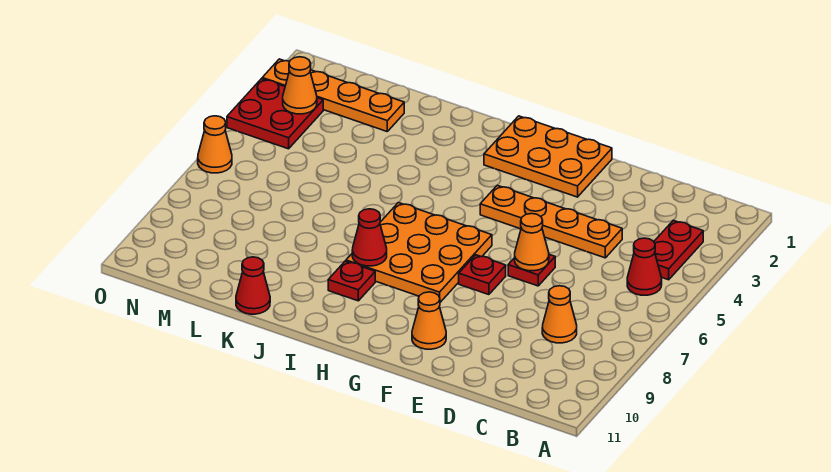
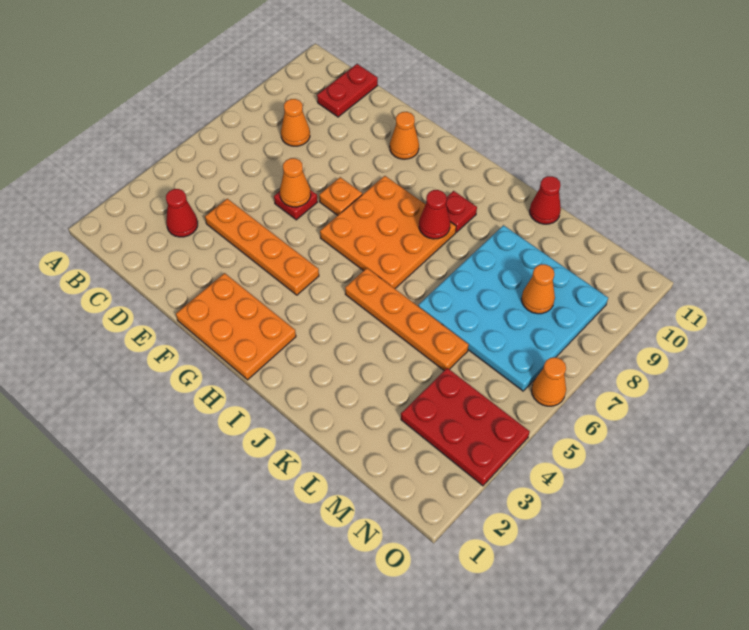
red plate B3:B4 level 1 -> red plate C10:C11 level 1
red cone B5 level 1 -> red cone C3 level 1
red plate F7 level 1 -> orange plate F7 level 1
none -> cyan plate K6:N9 level 1
orange plate L2:O2 level 1 -> orange plate I5:L5 level 1
red plate N3:O4 level 1 -> red plate M3:O4 level 1
orange cone N3 level 2 -> orange cone M8 level 2

